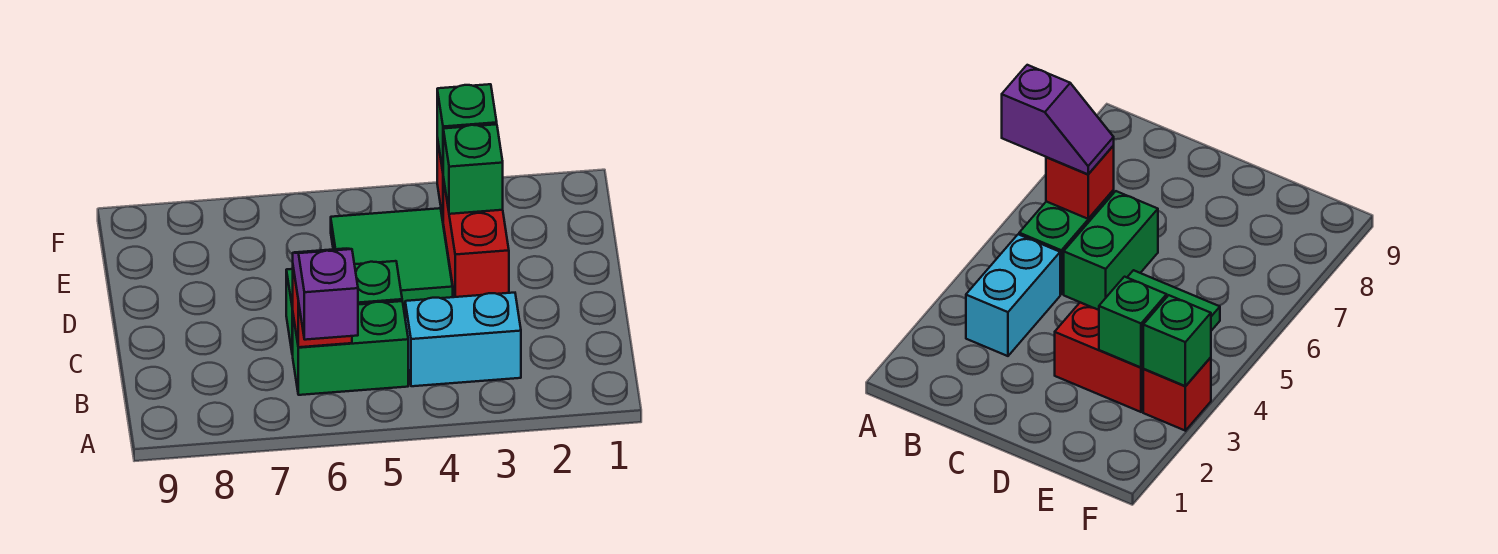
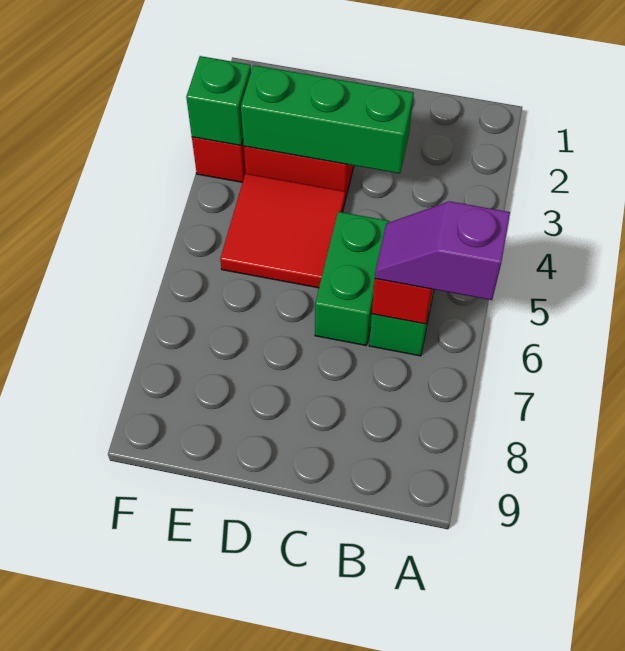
cyan brick B3:B4 level 1 -> none
green tile D4:E5 level 1 -> red tile D4:E5 level 1
green brick E3 level 2 -> green brick C3:E3 level 2

